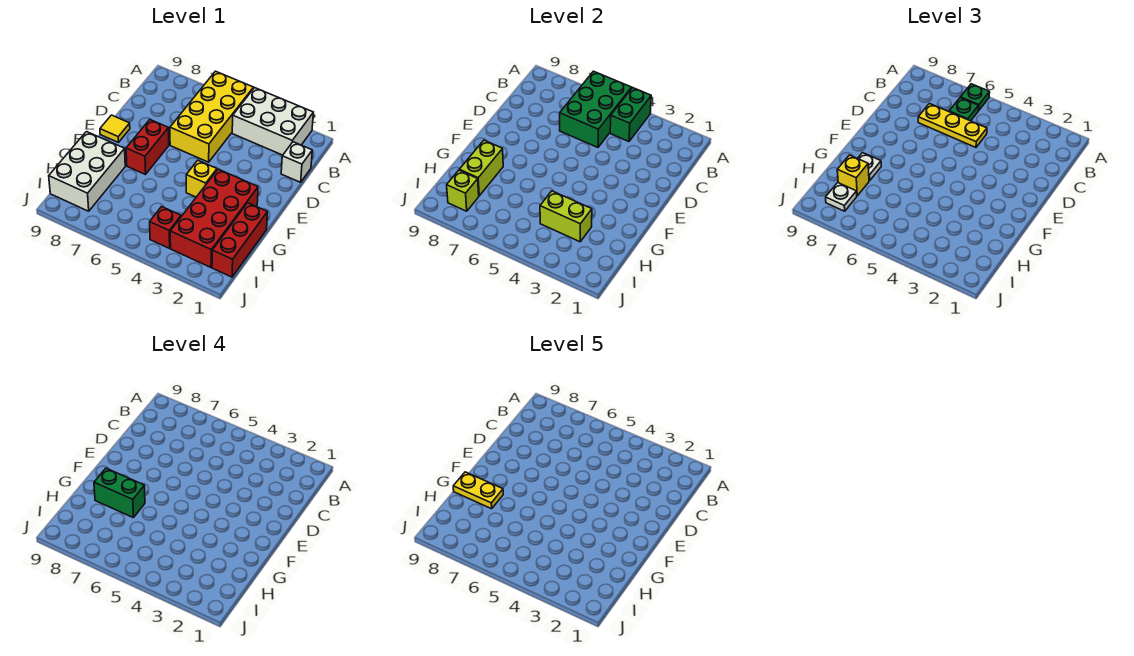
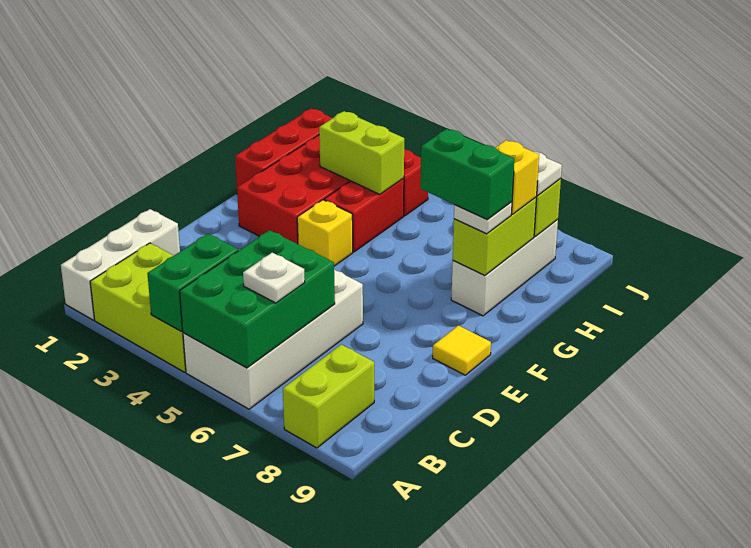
white brick A2:B4 level 1 -> lime brick A2:B4 level 1
yellow brick A5:D6 level 1 -> white brick A5:D6 level 1
green plate A6 level 3 -> none
none -> lime brick A8:B8 level 1
green plate B6 level 3 -> white plate B6 level 3
white brick C1 level 1 -> white brick A1:C1 level 1
yellow plate C5:C7 level 3 -> none
red brick E7:F7 level 1 -> red brick G4:H4 level 1
white brick G8:I9 level 1 -> white brick G8:I8 level 1
yellow plate G8:G9 level 5 -> none

